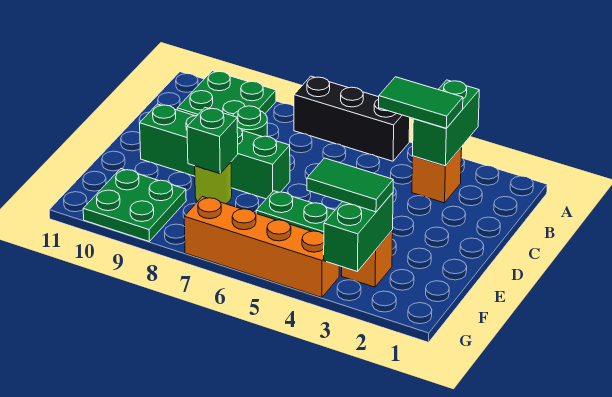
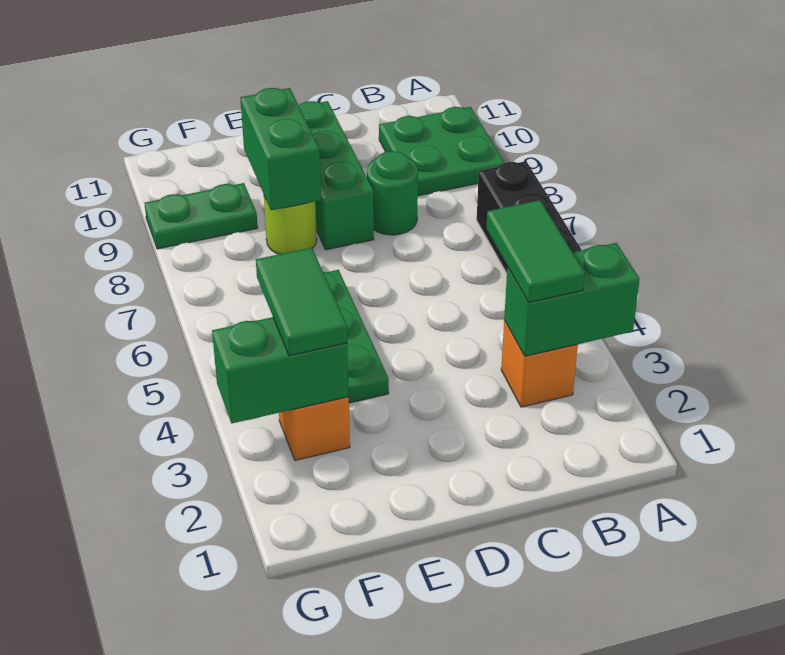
green brick D7:D10 level 1 -> green brick D8:D10 level 1
green brick E8 level 2 -> green brick E8:E9 level 2
green plate F9:G10 level 1 -> green plate F9:G9 level 1
orange brick G4:G7 level 1 -> none

